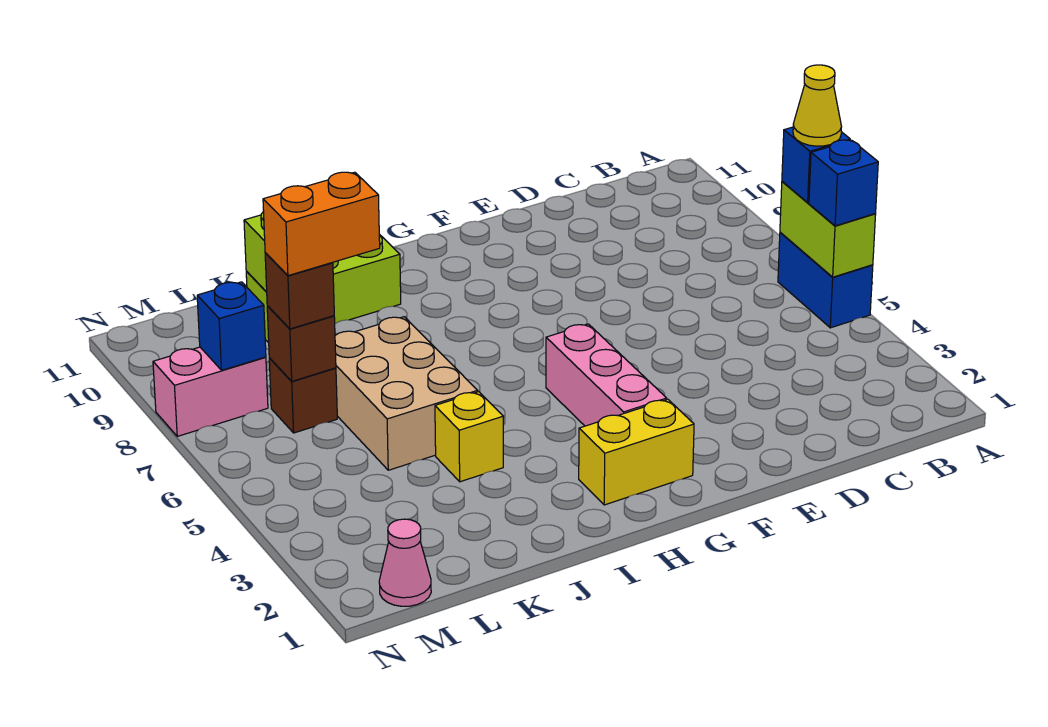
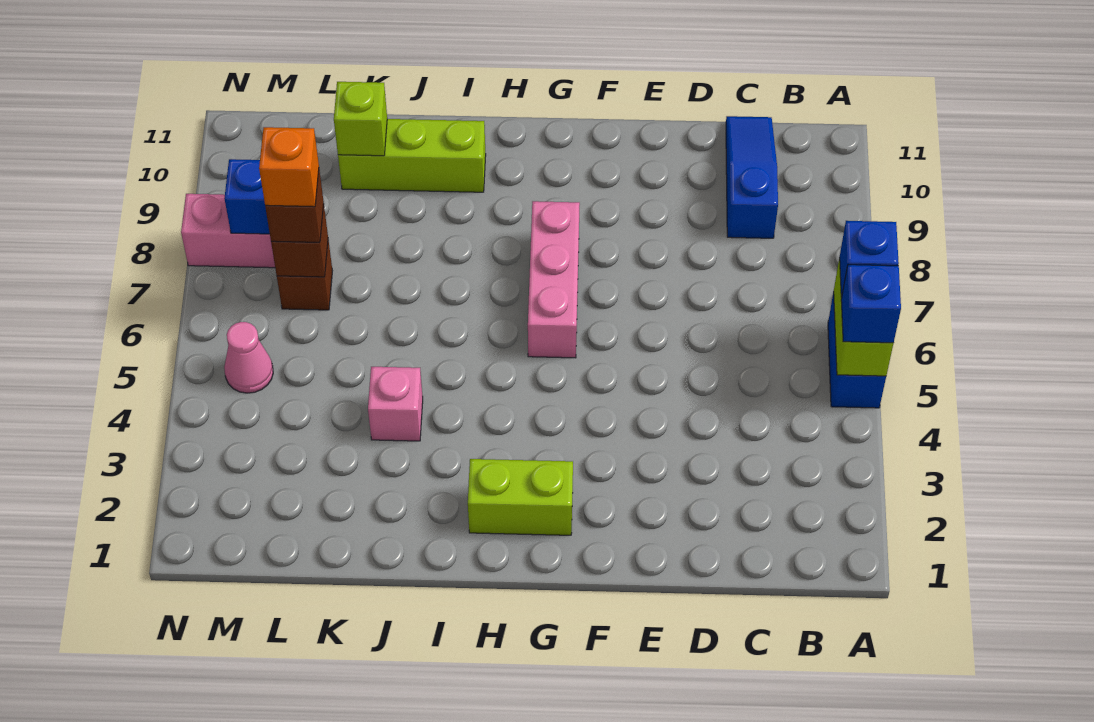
yellow cone A6 level 4 -> none
none -> blue slope C9:C11 level 1 top 9
yellow brick G2:H2 level 1 -> lime brick G2:H2 level 1
pink brick G3:G5 level 1 -> pink brick G6:G8 level 1
yellow brick J4 level 1 -> pink brick J4 level 1
tan brick J5:K7 level 1 -> none
orange brick K7:L7 level 4 -> orange brick L7 level 4
pink cone M1 level 1 -> pink cone M5 level 1

